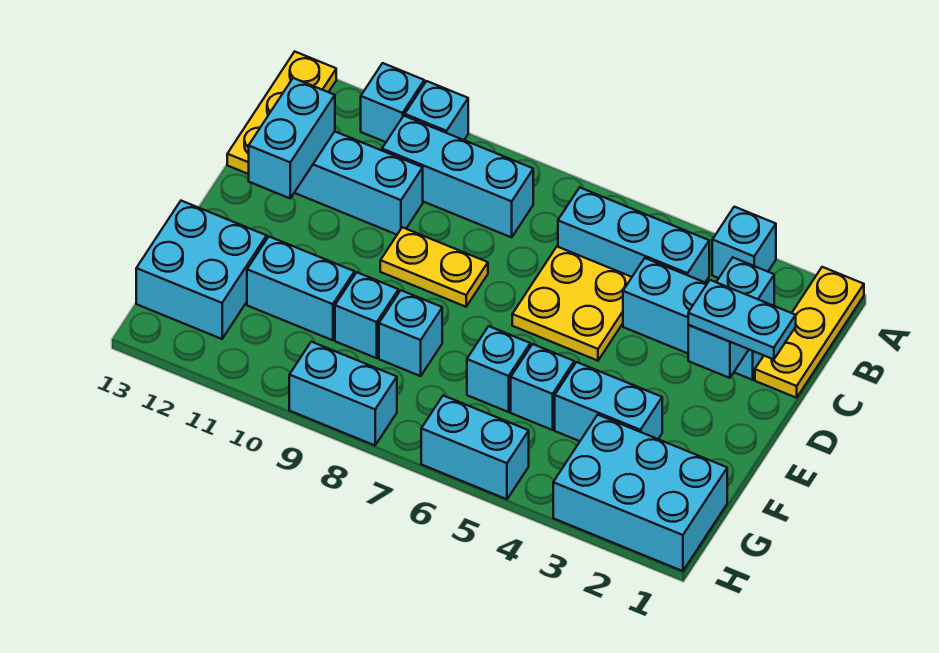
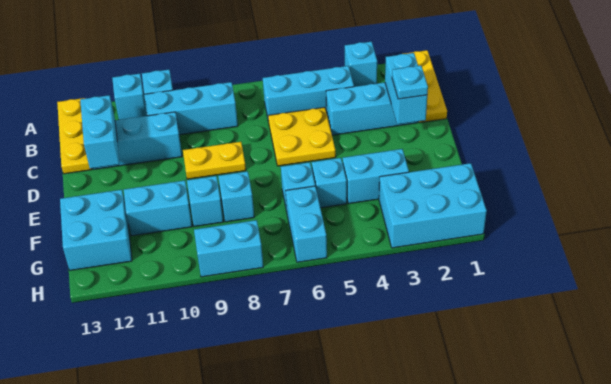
cyan plate D1:D2 level 3 -> cyan plate D2 level 3
cyan brick H5:H6 level 1 -> cyan brick G6:H6 level 1

